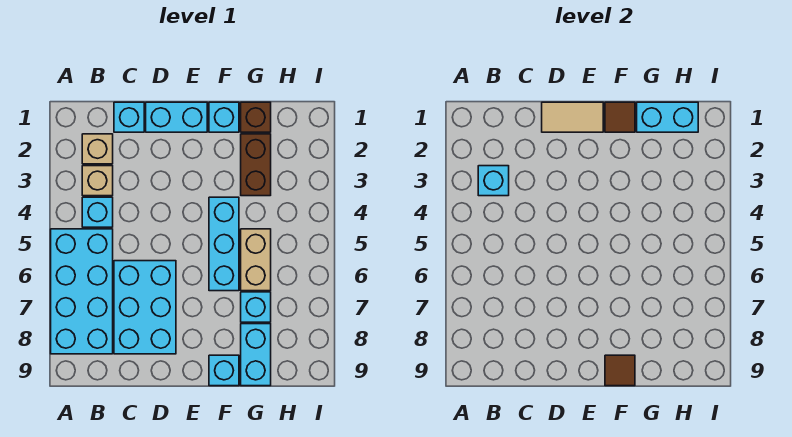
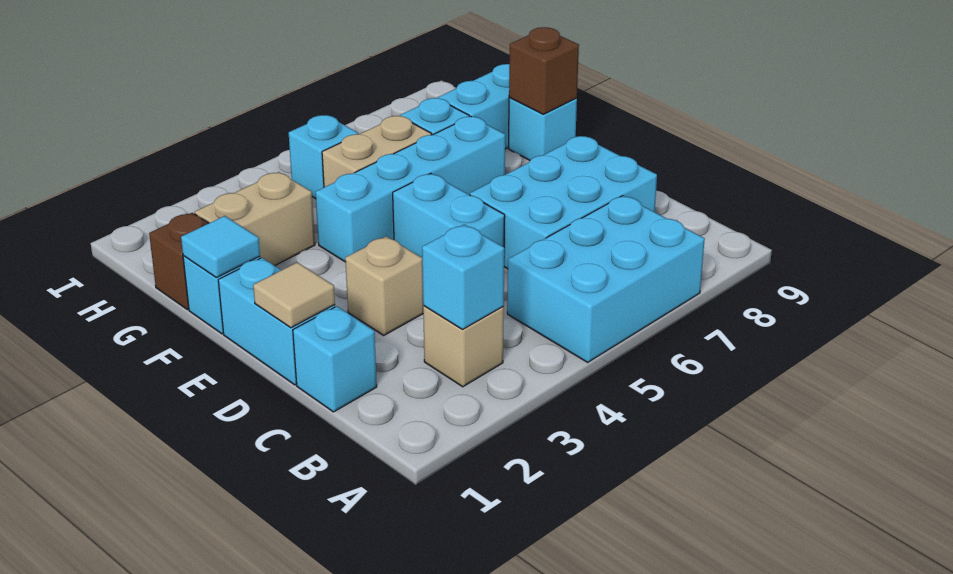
cyan brick A5:B8 level 1 -> cyan brick A5:B7 level 1
tan brick B2 level 1 -> tan brick D3 level 1
cyan brick B4 level 1 -> cyan brick H5 level 1
tan tile D1:E1 level 2 -> tan tile D1 level 2
brown tile F1 level 2 -> cyan tile F1 level 2
cyan brick F4:F6 level 1 -> cyan brick F4:F7 level 1
brown tile F9 level 2 -> brown brick F9 level 2
cyan brick G1:H1 level 2 -> cyan brick D5:E5 level 1
brown brick G2:G3 level 1 -> tan brick G2:G3 level 1

